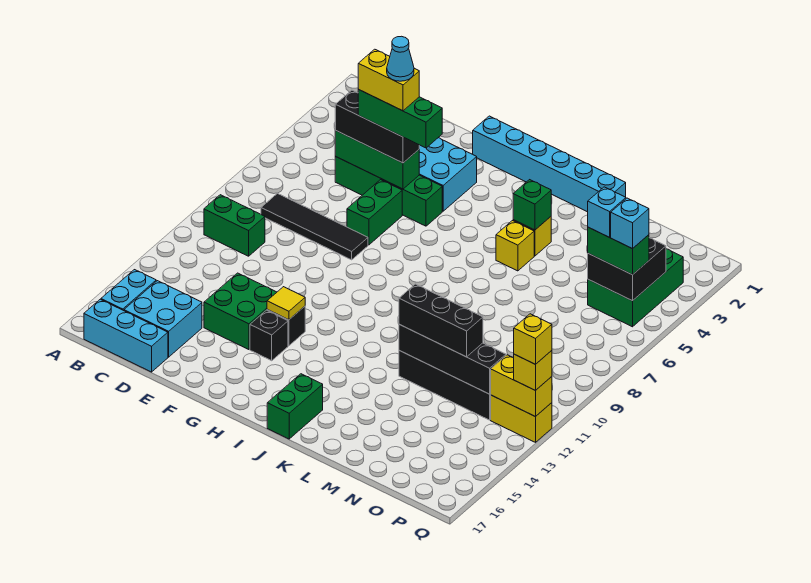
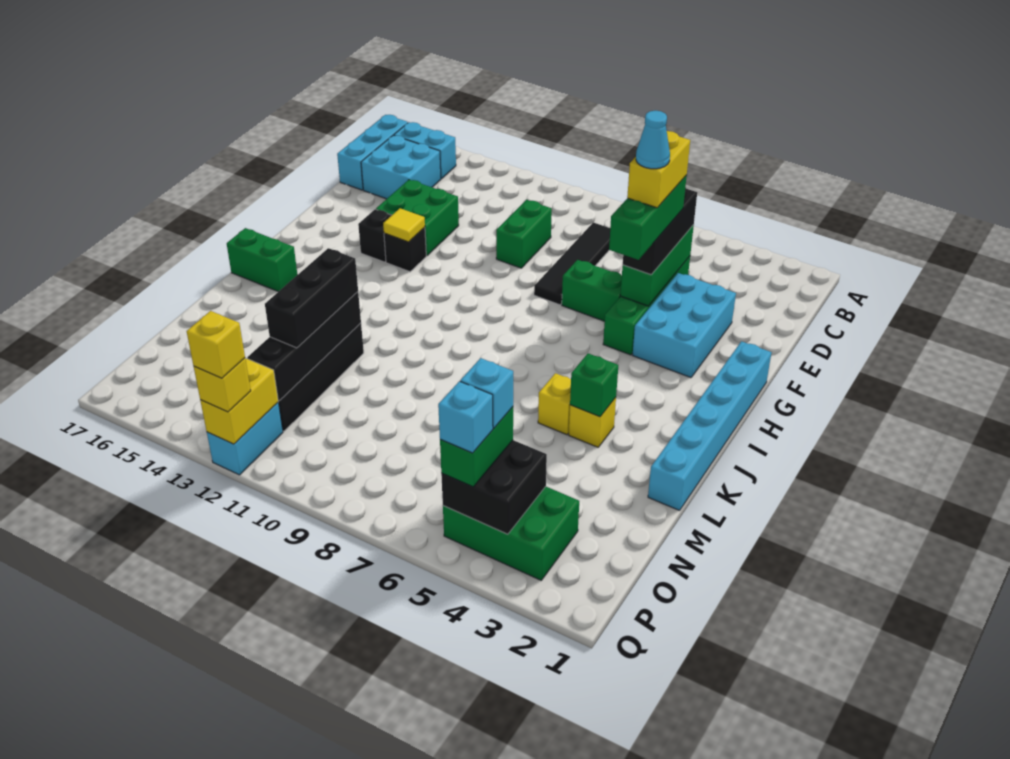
green brick B10:C10 level 1 -> green brick D10:E10 level 1
yellow brick P12:Q12 level 1 -> cyan brick P12:Q12 level 1

